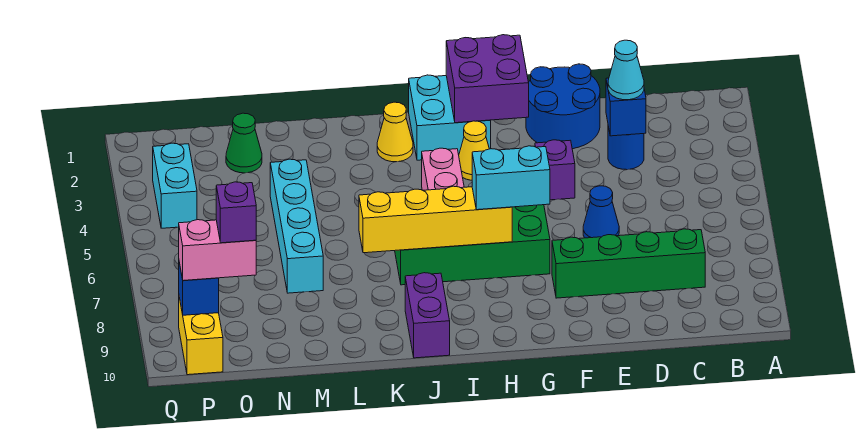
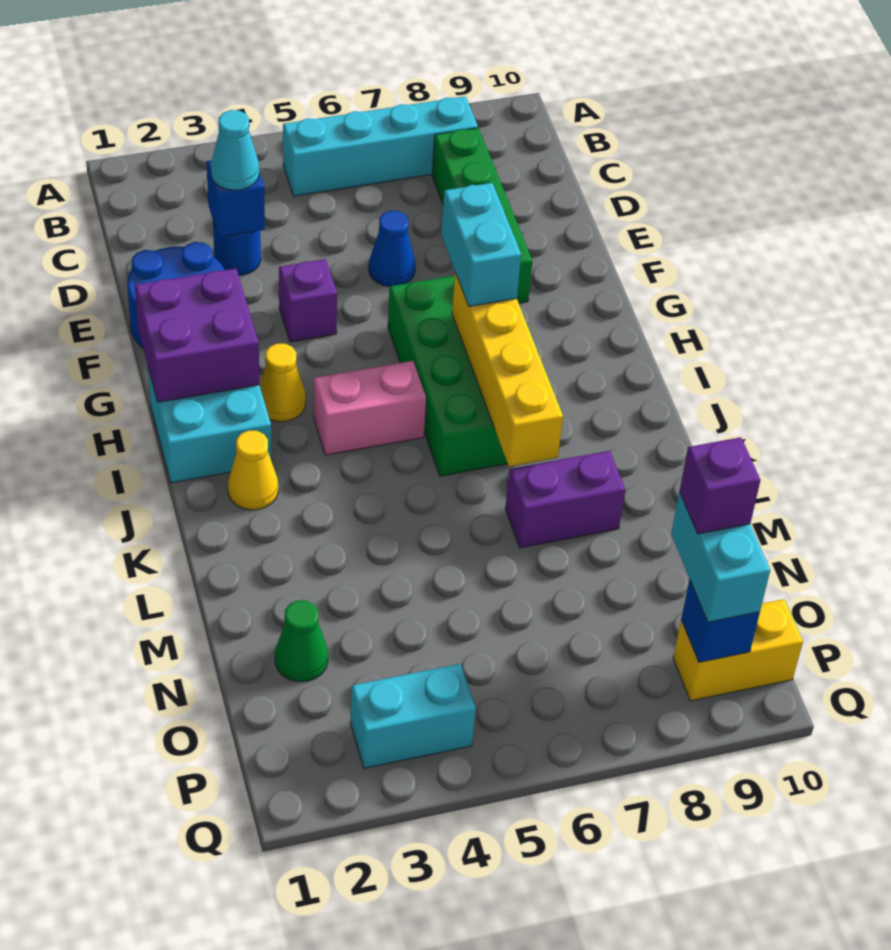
purple brick J9:J10 level 1 -> purple brick L7:L8 level 1
cyan brick M4:M7 level 1 -> cyan brick B5:B8 level 1
pink brick O9:P9 level 3 -> cyan brick O9:P9 level 3

